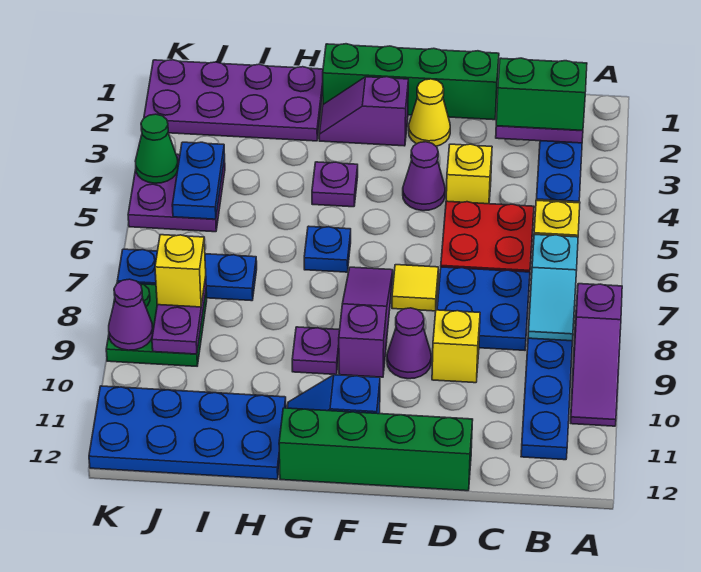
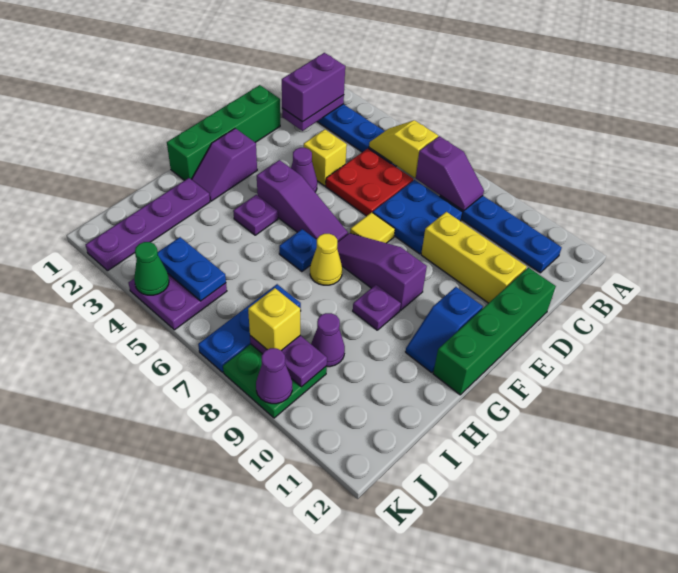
purple slope A8:A10 level 1 top 8 -> purple slope F4:F6 level 1 top 4
green brick B2:C2 level 3 -> purple brick B2:C2 level 3
cyan slope B7:B8 level 2 top 7 -> purple slope B7:B8 level 2 top 7
yellow brick D9 level 1 -> yellow brick D9:D11 level 1
yellow cone E2 level 1 -> yellow cone G7 level 1
purple cone E9 level 1 -> purple cone I9 level 1
purple plate H1:K2 level 1 -> purple plate H2:K2 level 1
blue plate H11:K12 level 1 -> none

